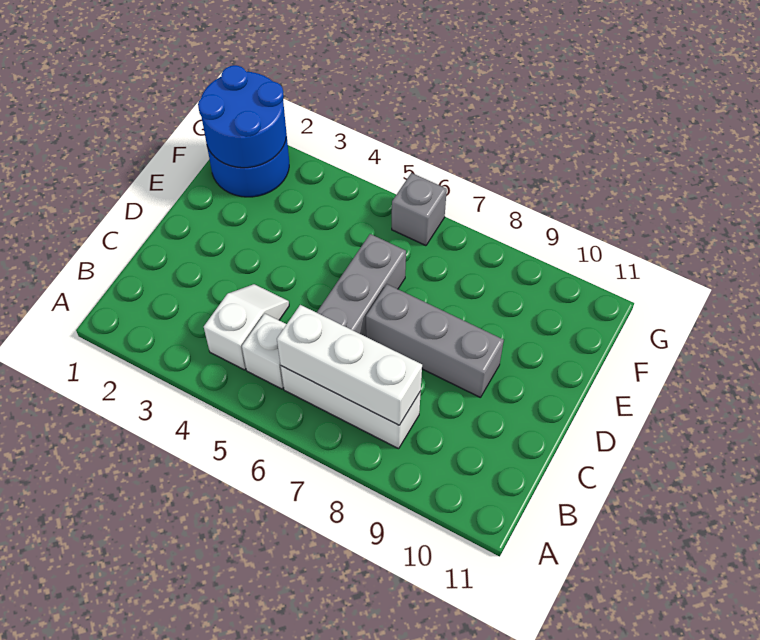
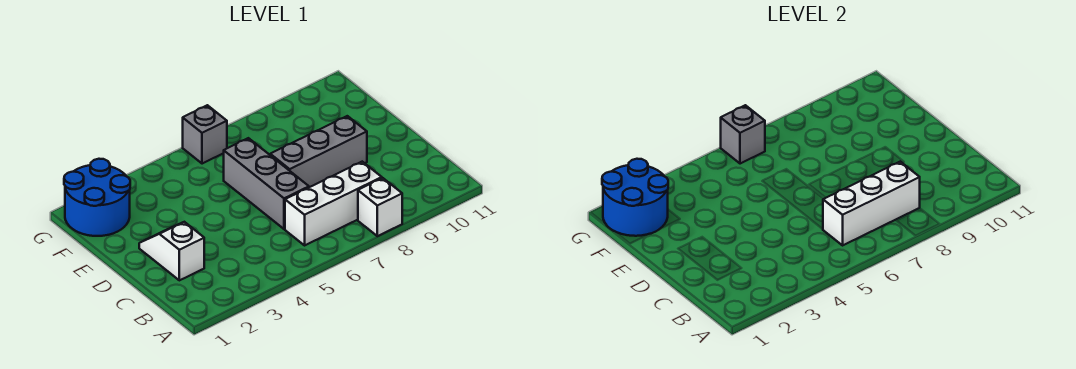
white slope B4:C4 level 1 top B -> white slope C2:D2 level 1 top C
white brick B5 level 1 -> white brick A8 level 1
none -> grey brick G6 level 2

